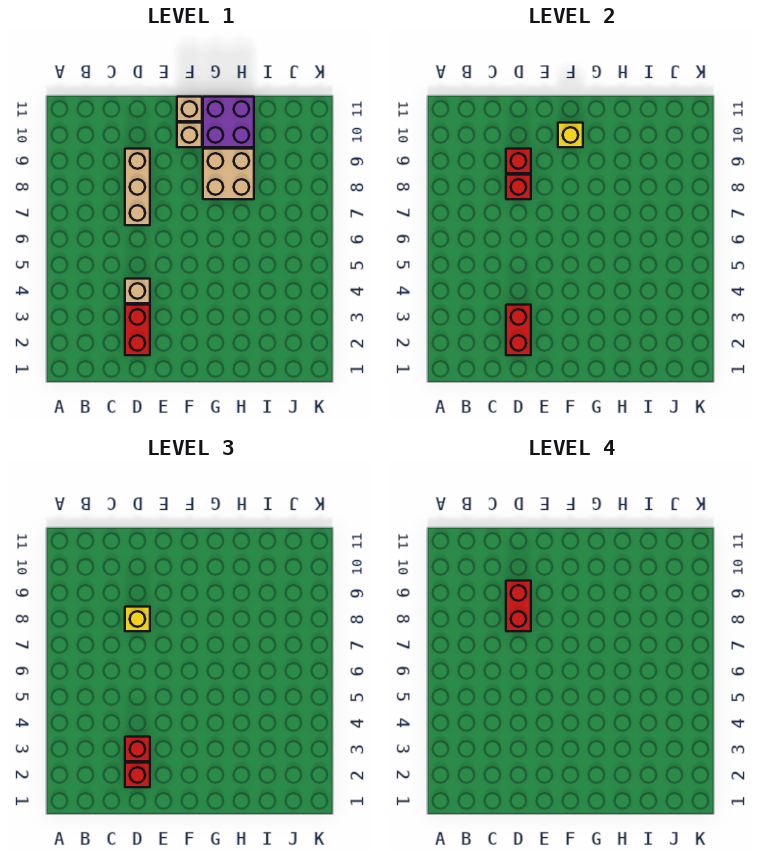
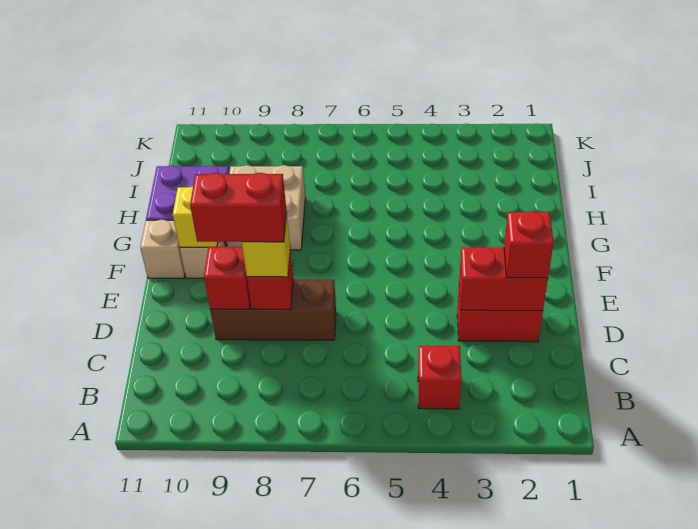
red brick D3 level 3 -> red brick B4 level 1
tan brick D4 level 1 -> none
tan brick D7:D9 level 1 -> brown brick D7:D9 level 1

